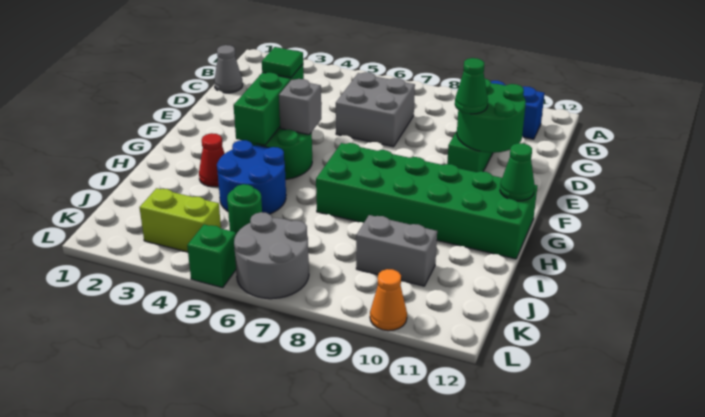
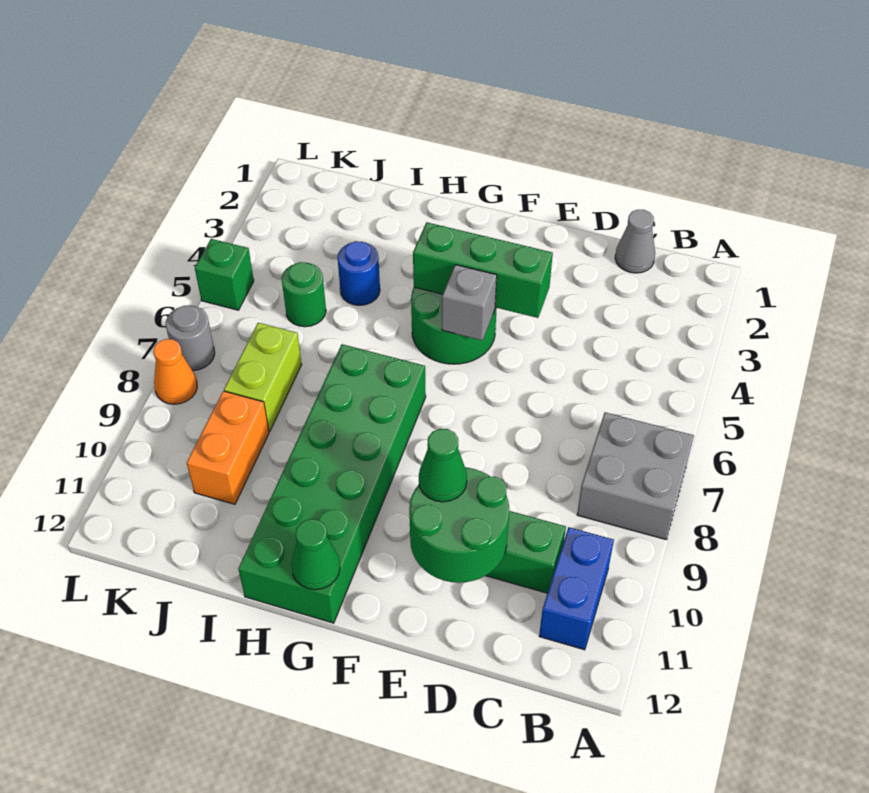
grey brick C6:D7 level 1 -> grey brick A7:B8 level 1
green tile E4 level 3 -> none
red cone H3 level 1 -> none
blue round brick H4:I5 level 1 -> blue round brick I4 level 1
grey brick J9:J10 level 1 -> orange brick J9:J10 level 1
lime brick K3:K4 level 1 -> lime brick J7:J8 level 1
grey round brick K6:L7 level 1 -> grey round brick L7 level 1
orange cone L10 level 1 -> orange cone L8 level 1

